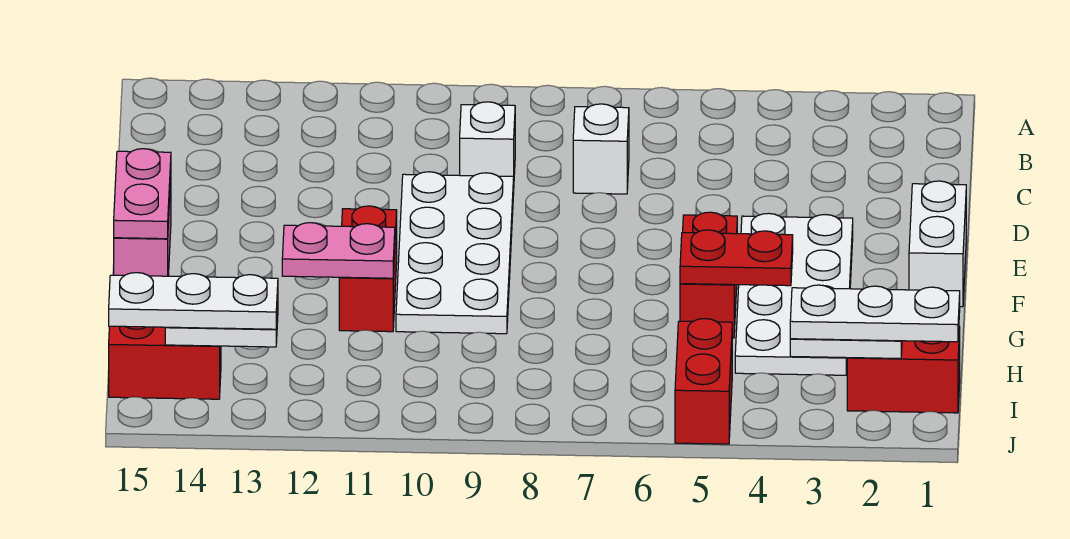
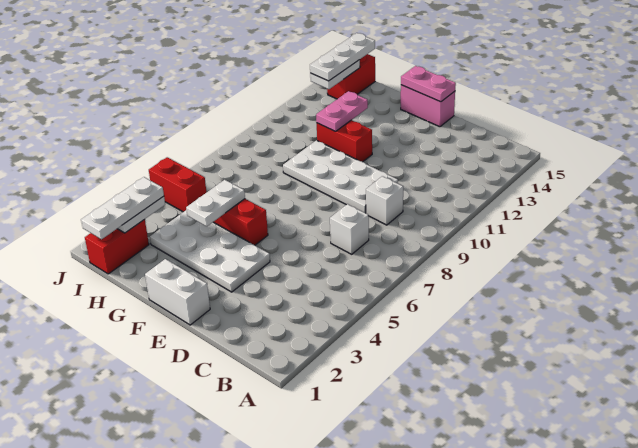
red plate G4:G5 level 2 -> white plate G4:G5 level 2

